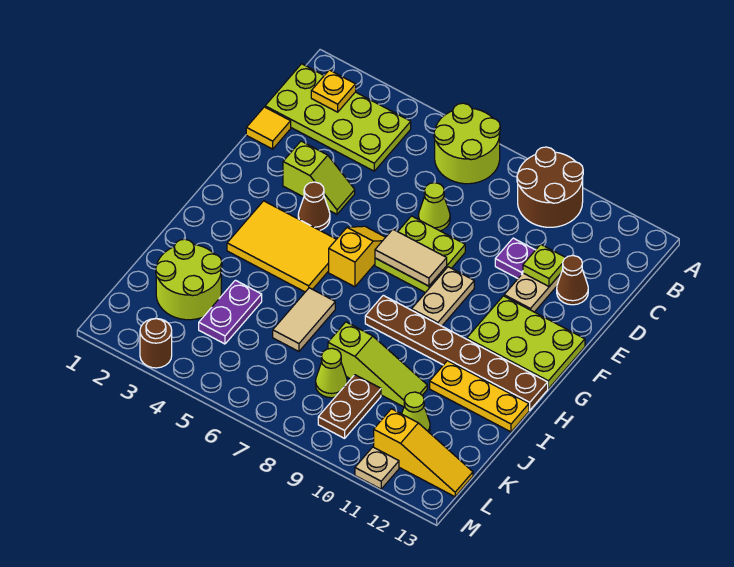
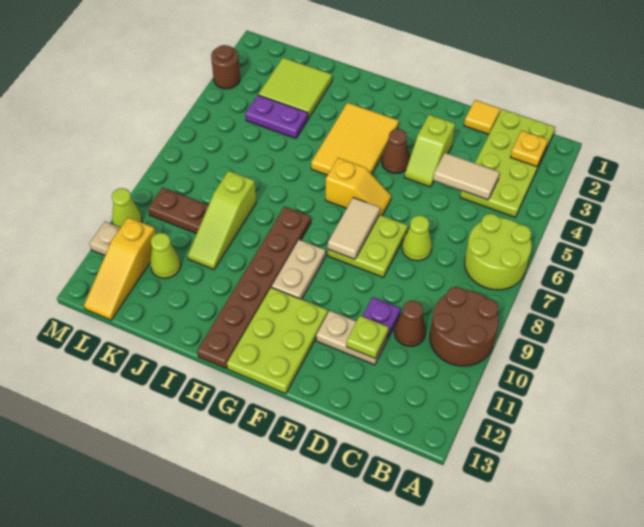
brown cone D12 level 1 -> brown cone C10 level 1
tan plate F9:G9 level 1 -> tan plate G9:G10 level 1
tan tile I6:J6 level 1 -> tan tile C4:D4 level 2
yellow plate I11:I13 level 1 -> none
lime round brick J2:K3 level 1 -> lime tile J2:K3 level 1
lime cone K8 level 1 -> lime cone M10 level 1

